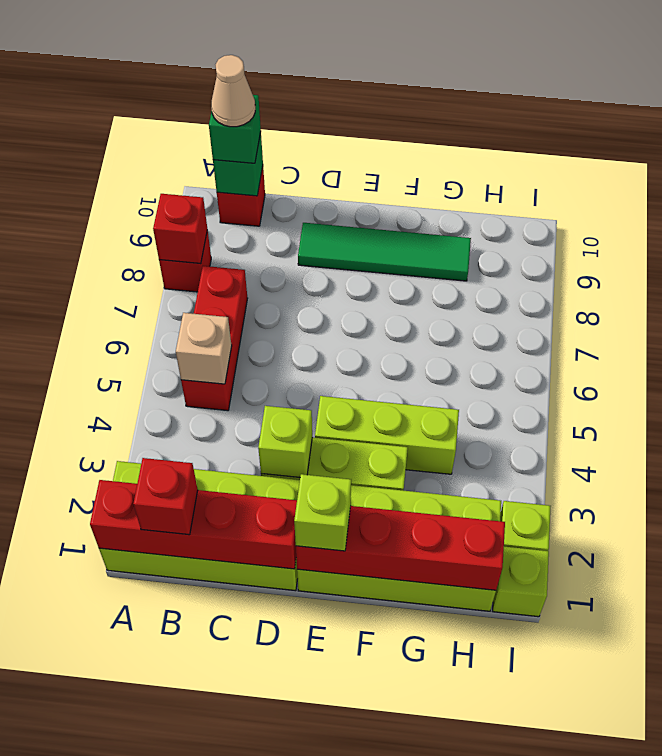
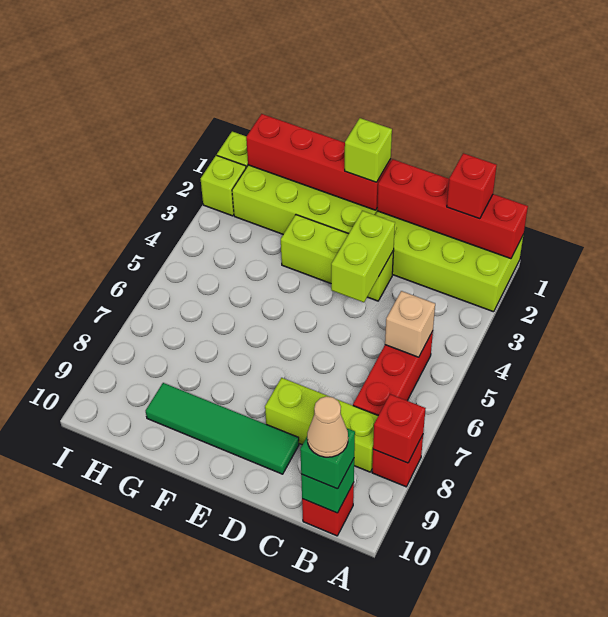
lime brick D3 level 2 -> lime brick D3:D4 level 2
lime brick E4:G4 level 1 -> lime brick B8:D8 level 1

